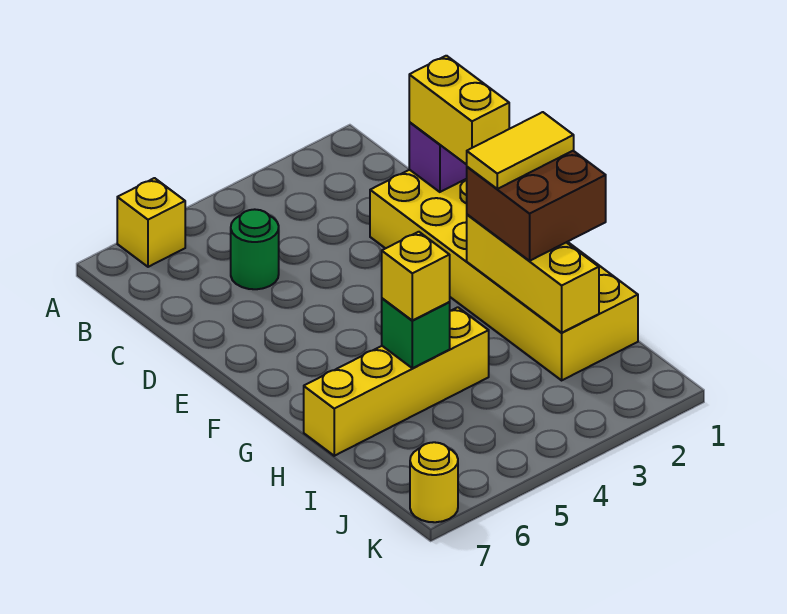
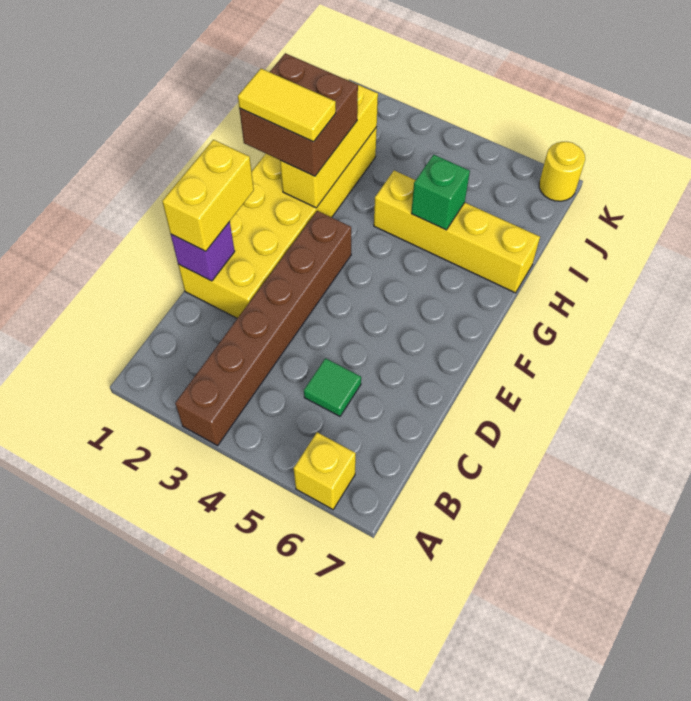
none -> brown brick A3:F3 level 1
green round brick C5 level 1 -> green tile C5 level 1
yellow brick H5 level 3 -> none

